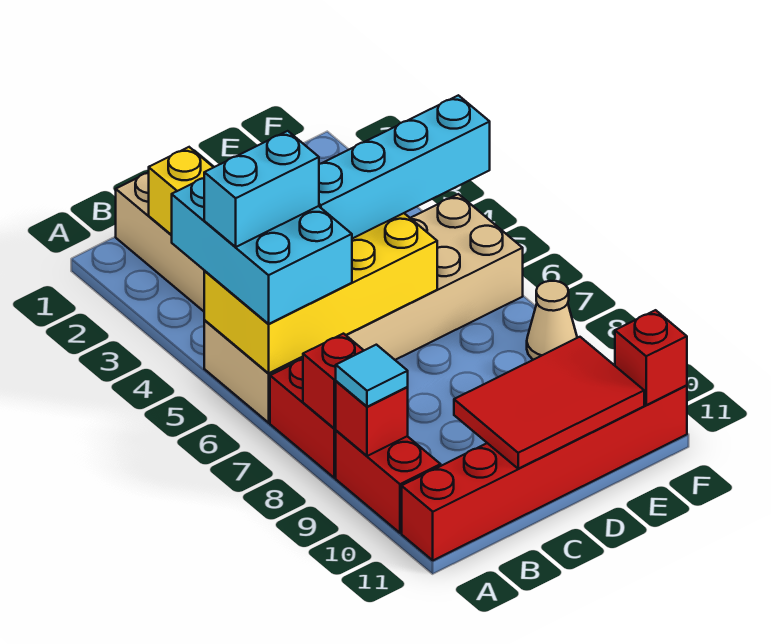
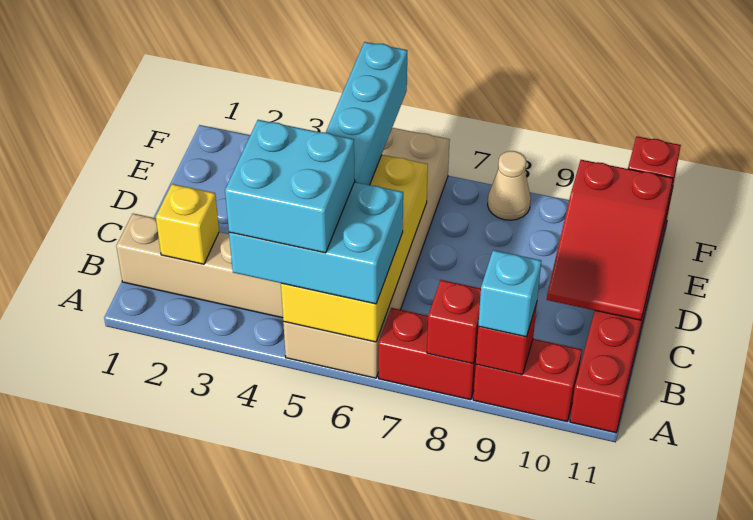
cyan brick A5:B5 level 4 -> cyan brick A4:B5 level 4
cyan tile A9 level 3 -> cyan brick A9 level 3
red tile C10:E11 level 2 -> red slope C10:E11 level 2 top E

